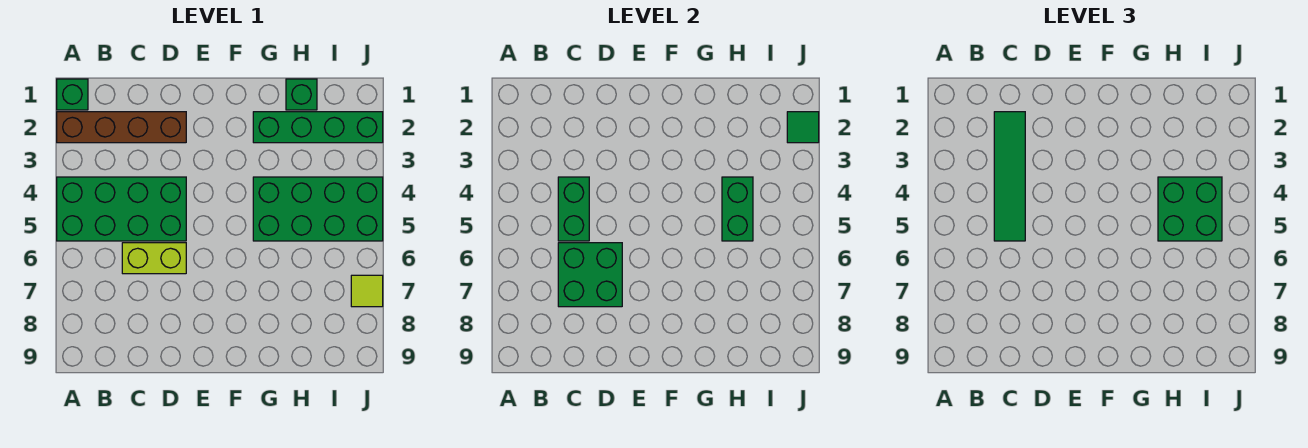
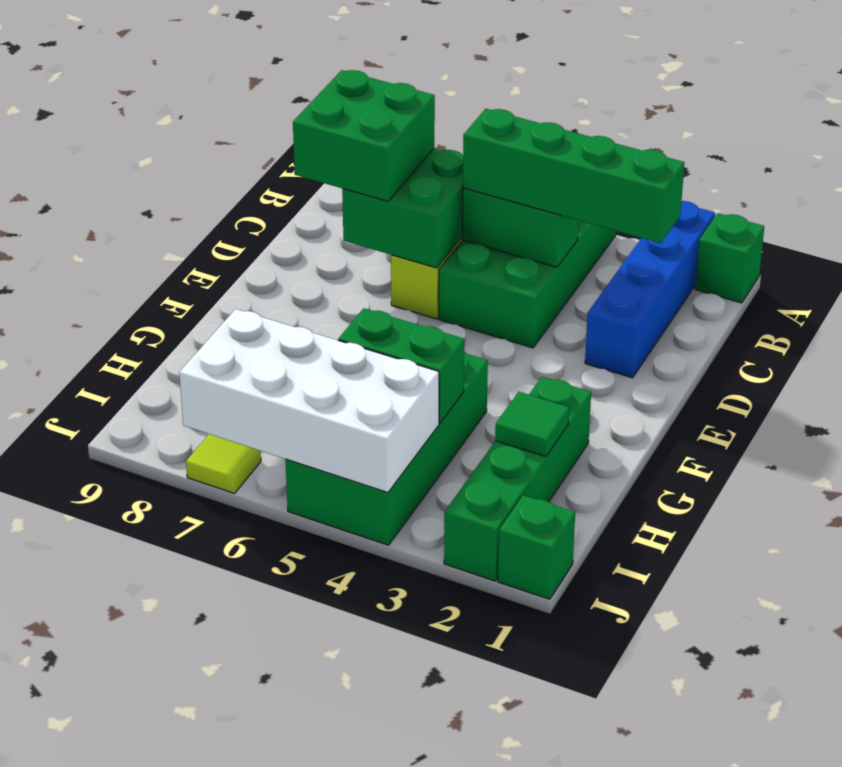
brown brick A2:D2 level 1 -> blue brick A2:D2 level 1
green tile C2:C5 level 3 -> green brick C2:C5 level 3
green brick H1 level 1 -> green brick J1 level 1
green brick H4:I5 level 3 -> green brick C7:D8 level 3
none -> white brick I4:J7 level 2
green tile J2 level 2 -> green tile H2 level 2

